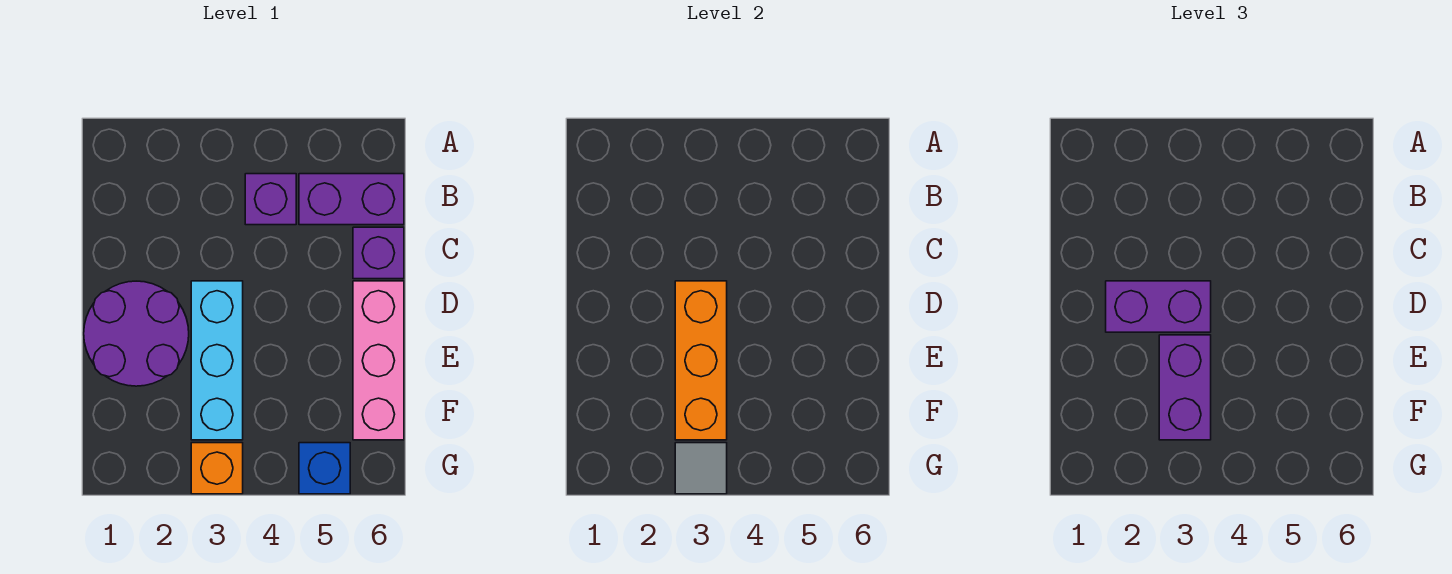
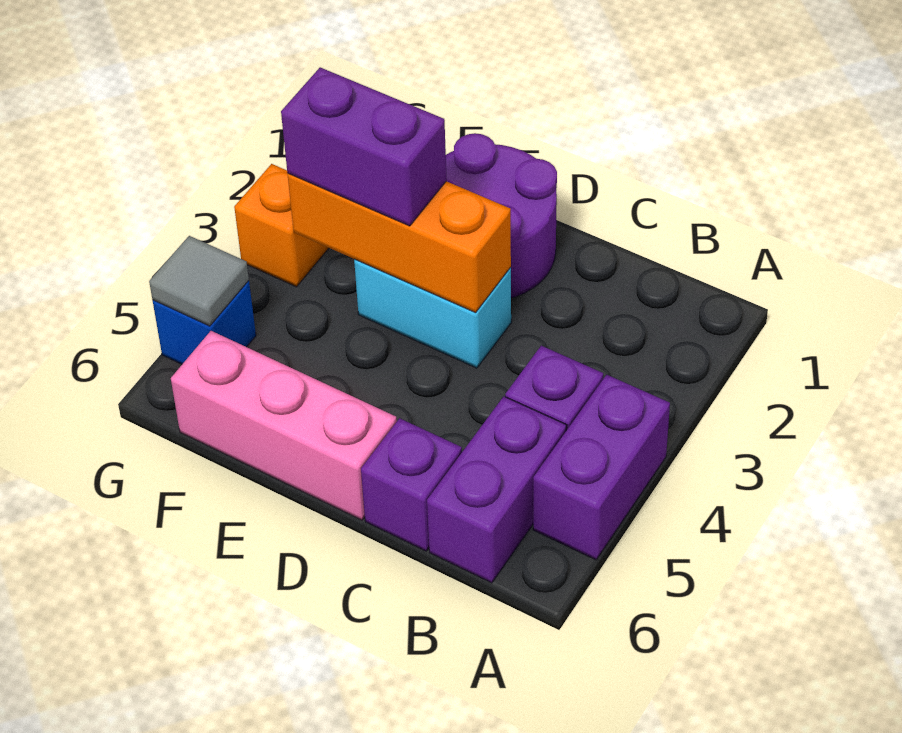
purple brick D2:D3 level 3 -> purple brick A4:A5 level 1
cyan brick D3:F3 level 1 -> cyan brick D3:E3 level 1
grey tile G3 level 2 -> grey tile G5 level 2

